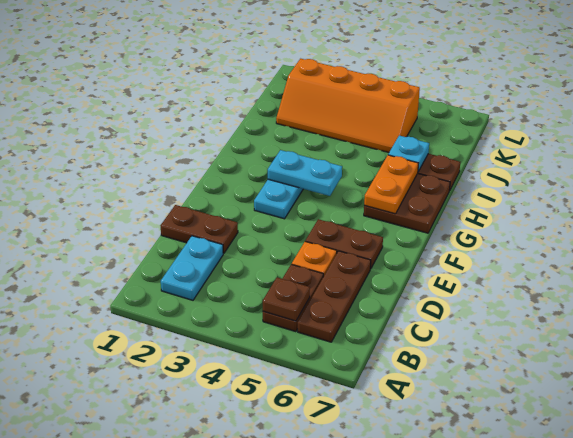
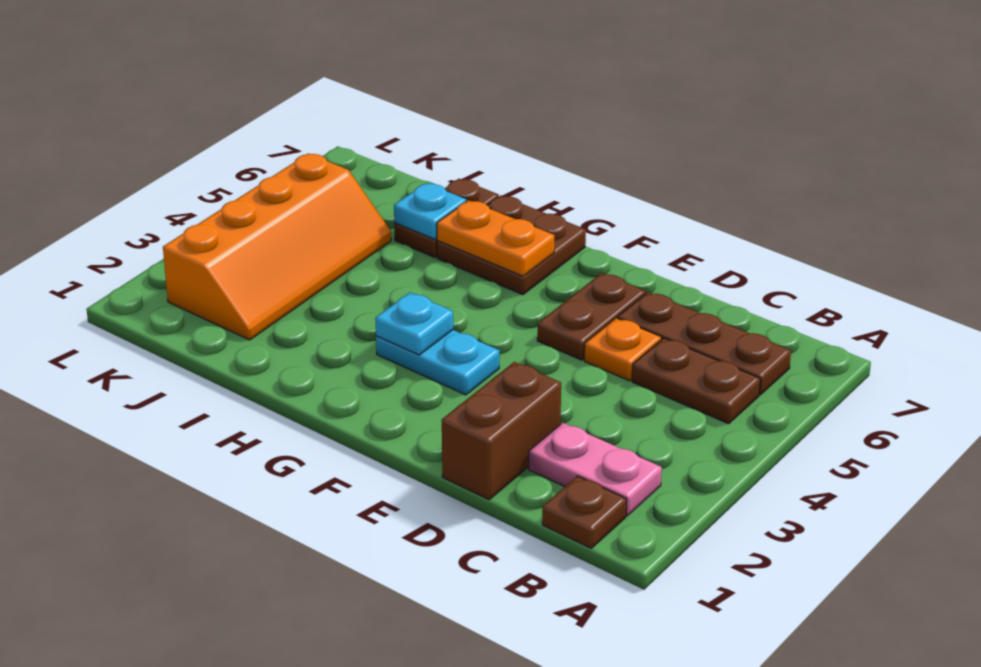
cyan plate B2:C2 level 1 -> pink plate B2:C2 level 1
brown plate B5 level 2 -> brown plate B1 level 1
brown plate D1:D2 level 1 -> brown brick D1:D2 level 1
cyan plate G3:G4 level 2 -> cyan plate G3 level 2

